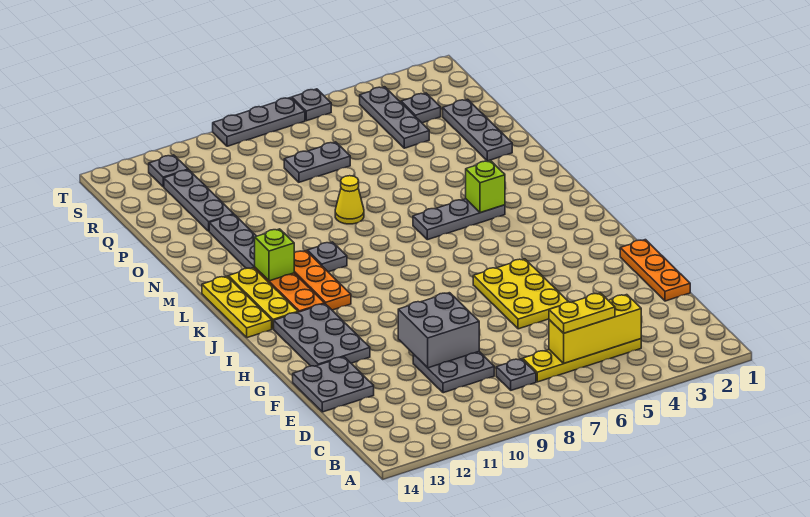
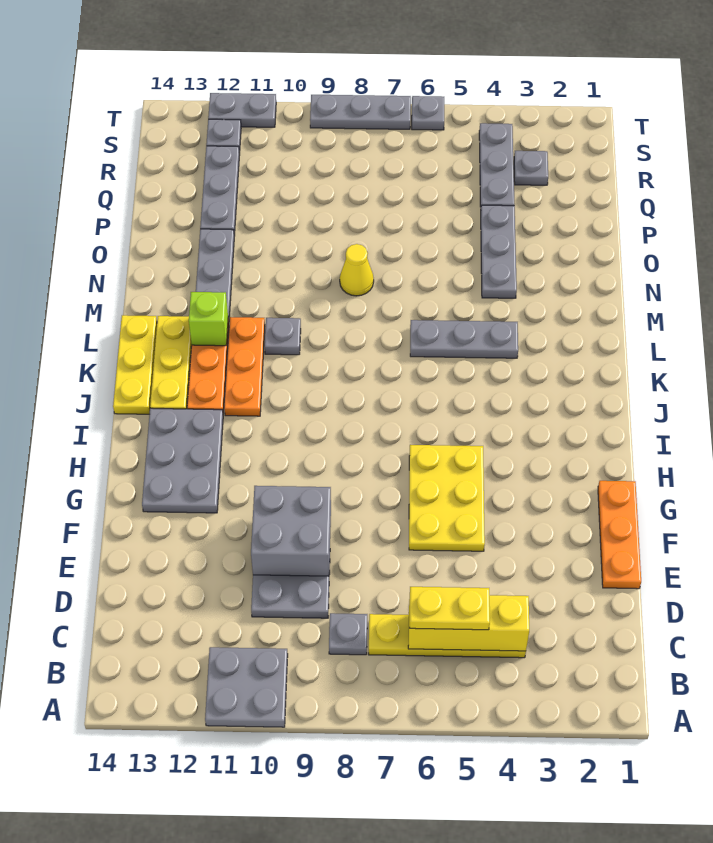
grey plate E13:F14 level 1 -> grey plate A10:B11 level 1
lime brick L4 level 2 -> none
grey plate O2:Q2 level 1 -> grey plate N4:P4 level 1
grey plate Q7:Q8 level 1 -> grey plate T11:T12 level 1

